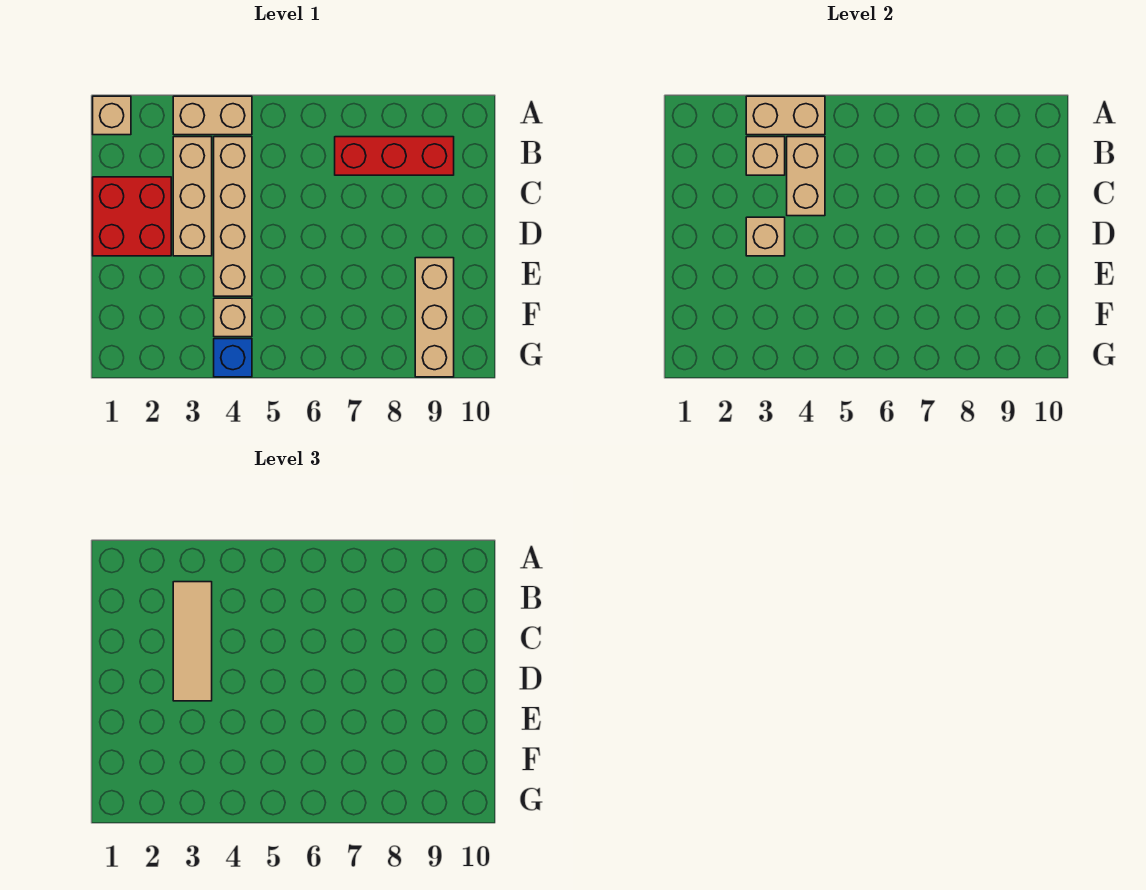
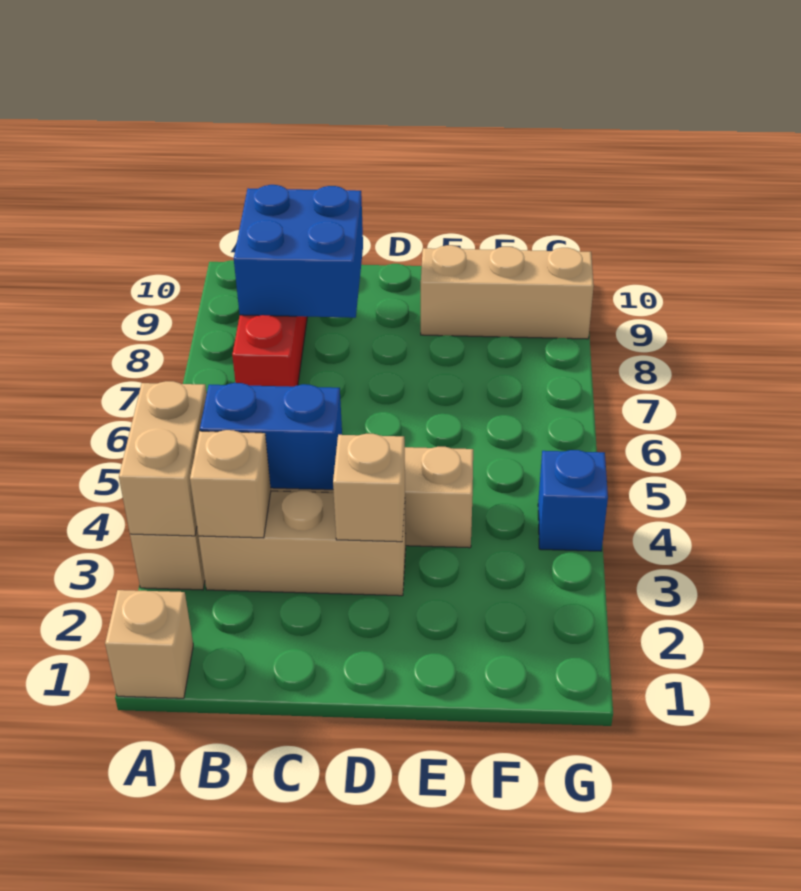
tan tile B3:D3 level 3 -> none
tan brick B4:C4 level 2 -> blue brick B4:C4 level 2
none -> blue brick B8:C9 level 2
red brick C1:D2 level 1 -> none
tan brick F4 level 1 -> none

